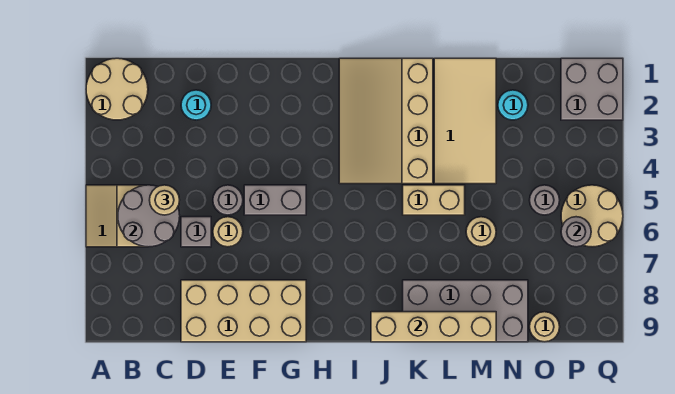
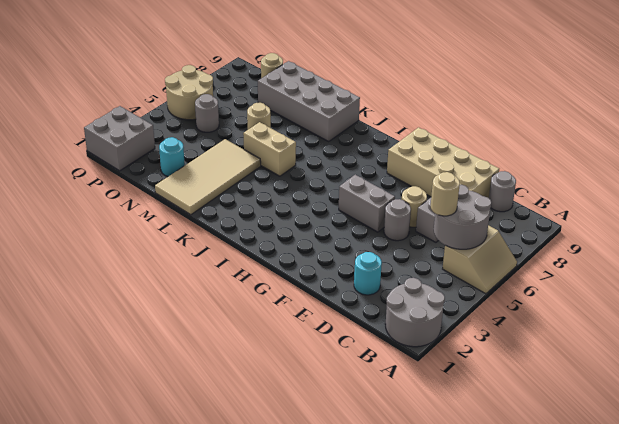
tan round brick A1:B2 level 1 -> grey round brick A1:B2 level 1
tan slope I1:K4 level 1 top K -> none
tan brick J9:M9 level 2 -> none
grey round brick P6 level 2 -> grey round brick C9 level 1

